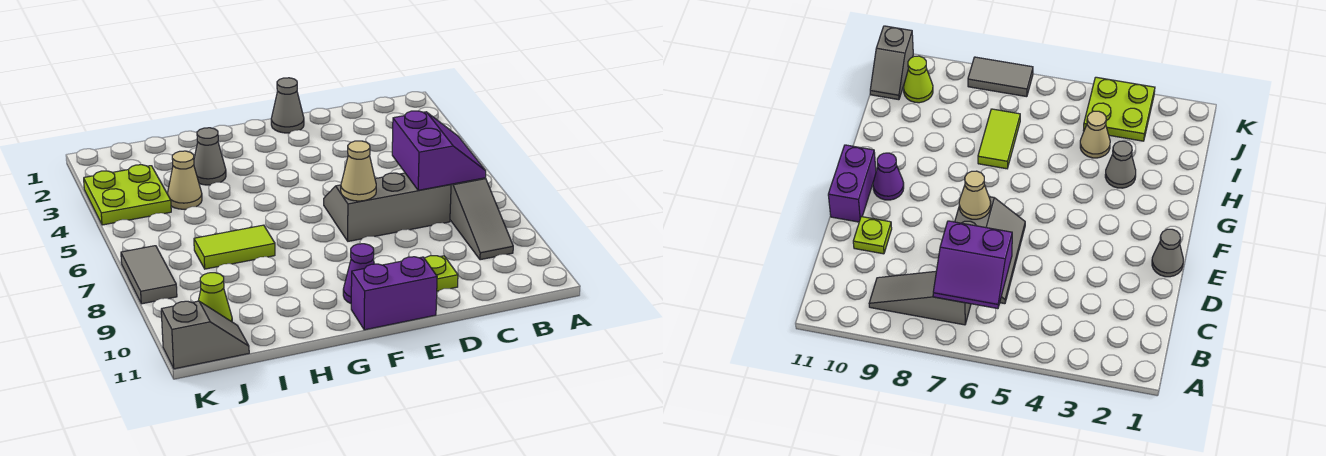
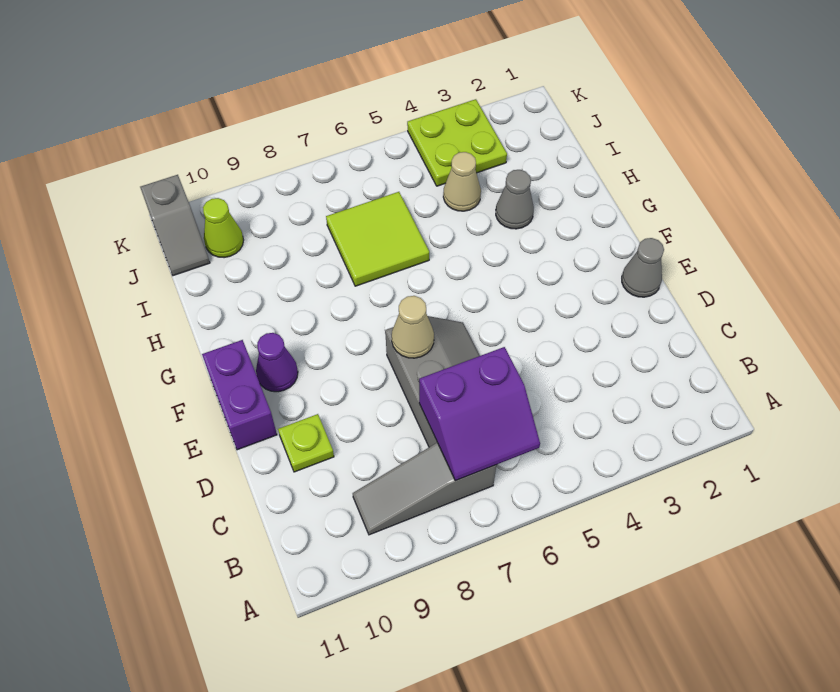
lime tile H7:I7 level 1 -> lime tile H6:I7 level 1
grey tile K7:K8 level 1 -> none

